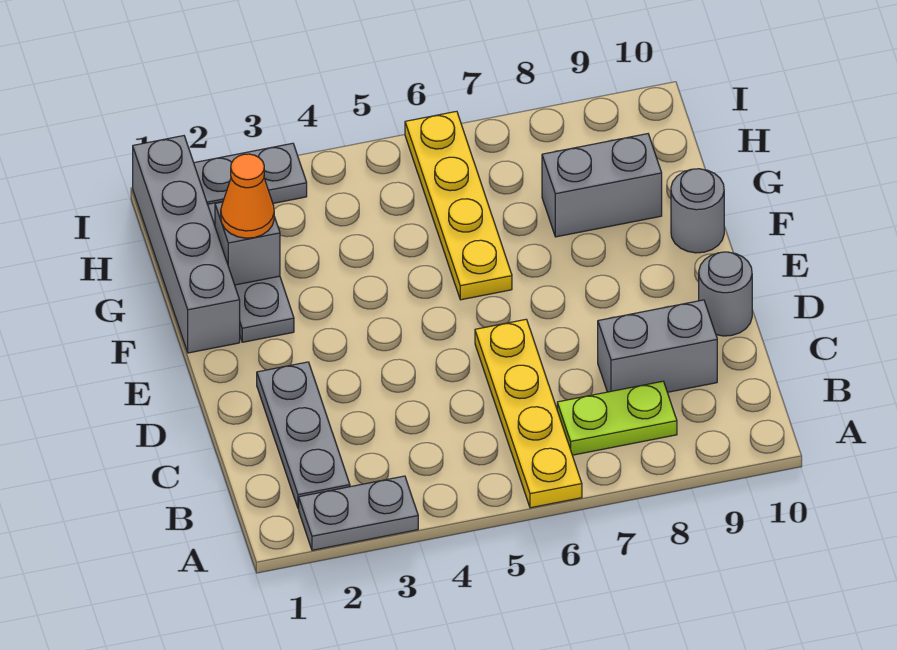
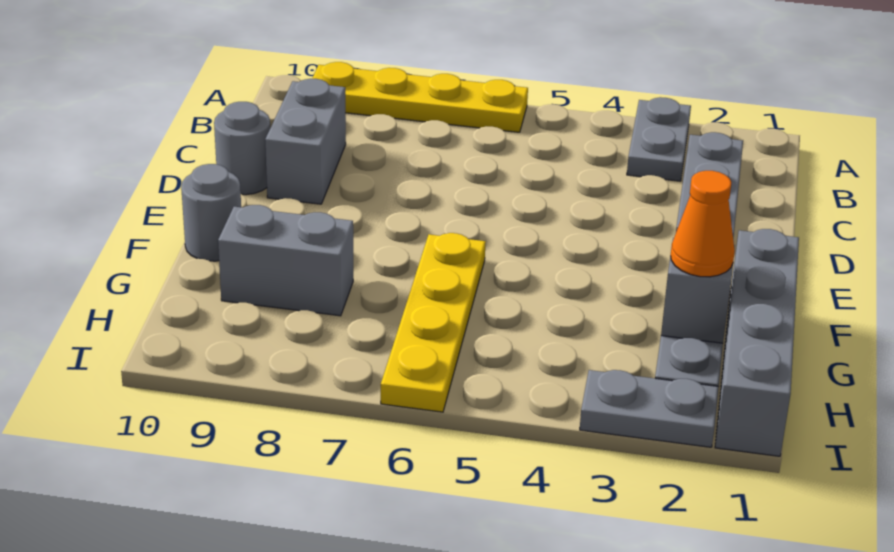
grey plate A2:A3 level 1 -> grey plate A3:B3 level 1
yellow plate A6:D6 level 1 -> yellow plate A6:A9 level 1
lime plate B7:B8 level 1 -> none
grey brick C8:C9 level 1 -> grey brick C9:D9 level 1

